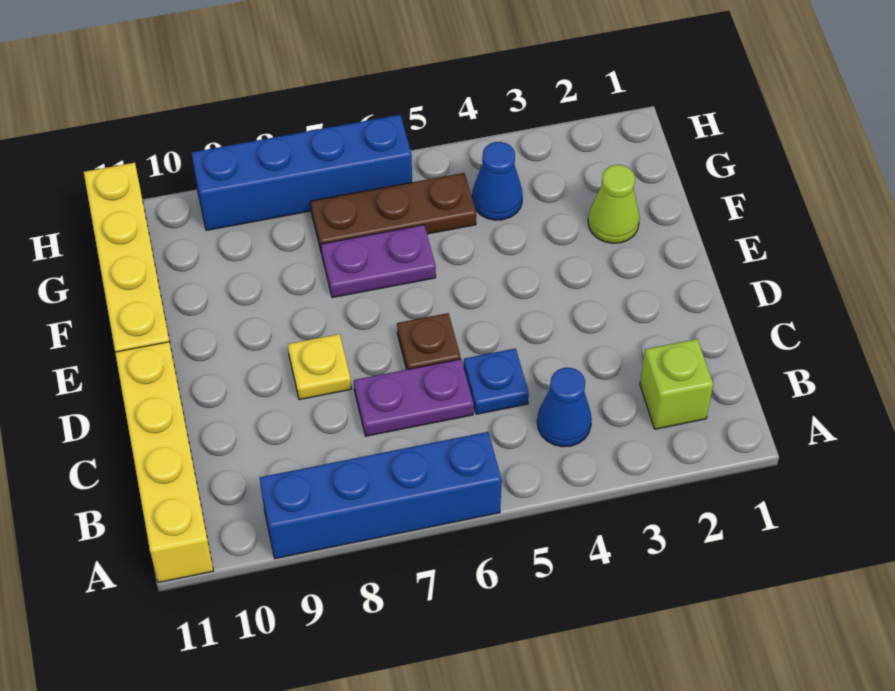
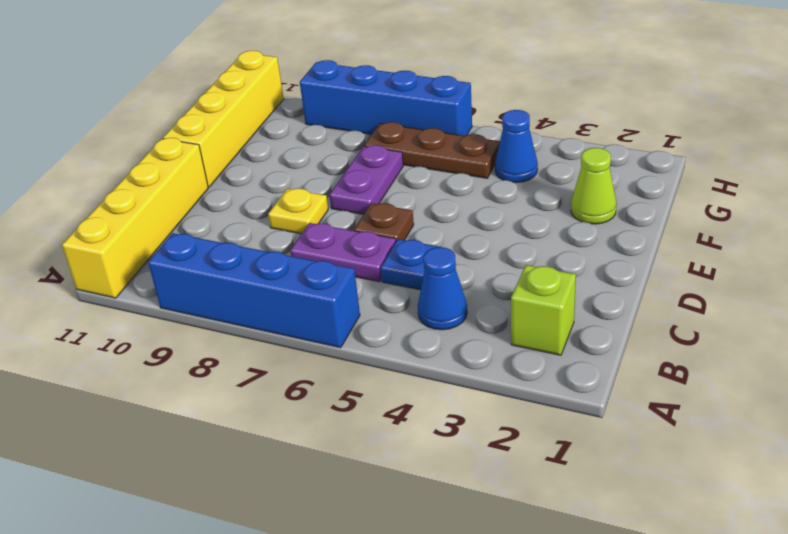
purple plate F6:F7 level 1 -> purple plate E7:F7 level 1

